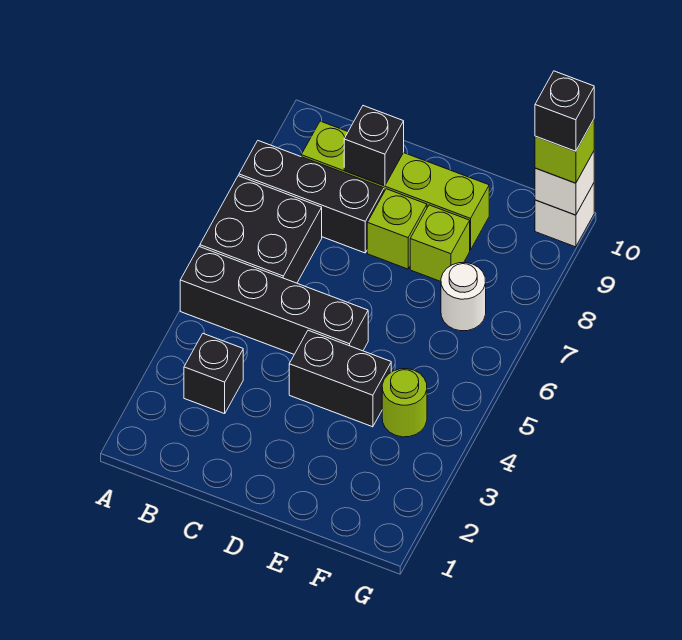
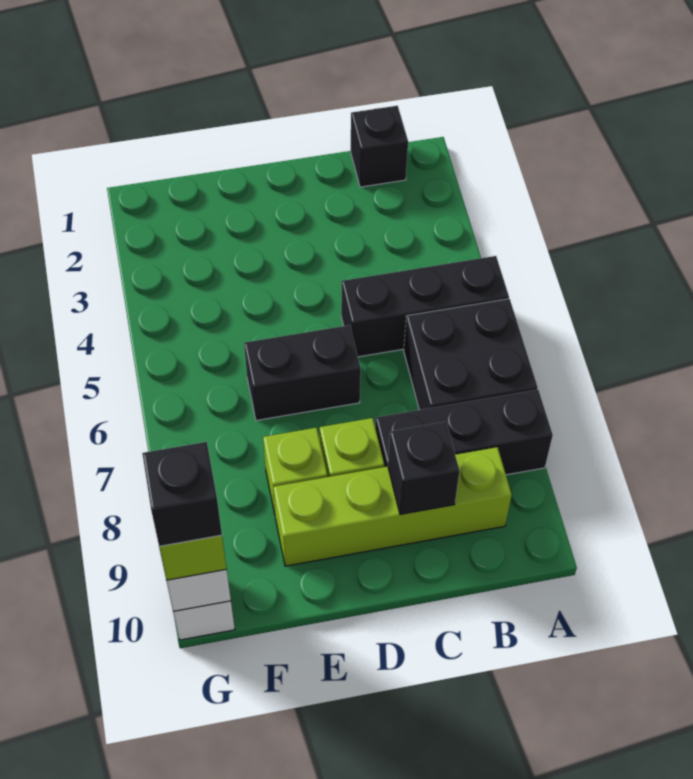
black brick A5:D5 level 1 -> black brick A5:C5 level 1
black brick B3 level 1 -> black brick B1 level 1
black brick D4:E4 level 1 -> black brick D6:E6 level 1
lime round brick F4 level 1 -> none
white round brick F7 level 1 -> none

